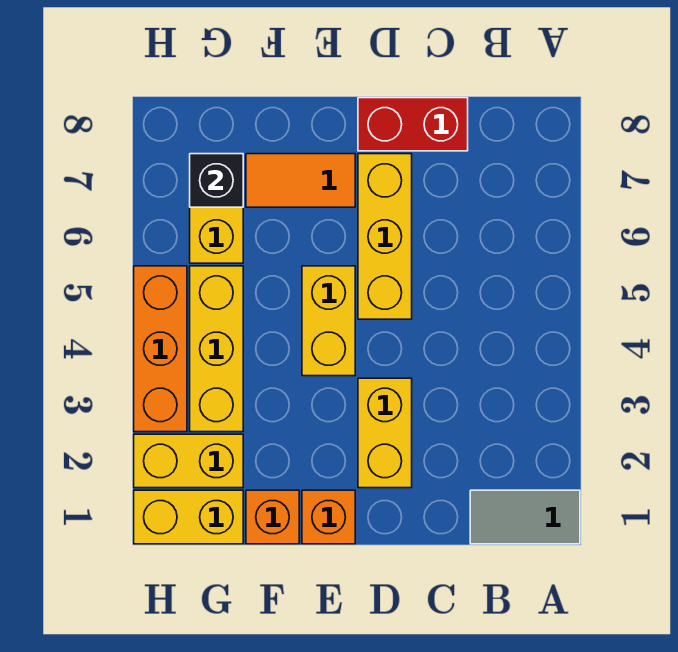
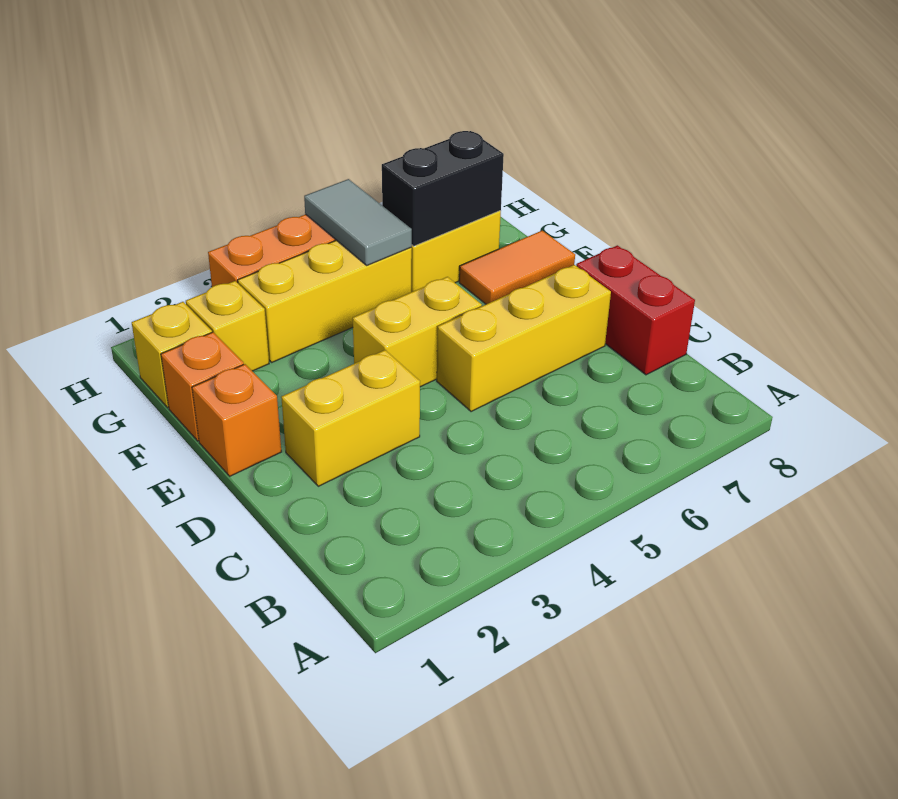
grey tile A1:B1 level 1 -> grey tile G5:H5 level 2
orange tile E7:F7 level 1 -> orange tile F7:F8 level 1
yellow brick G1:H1 level 1 -> yellow brick G1 level 1
yellow brick G2:H2 level 1 -> yellow brick G2 level 1
black brick G7 level 2 -> black brick G6:G7 level 2

